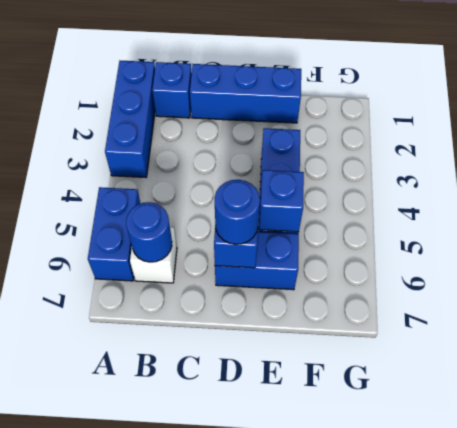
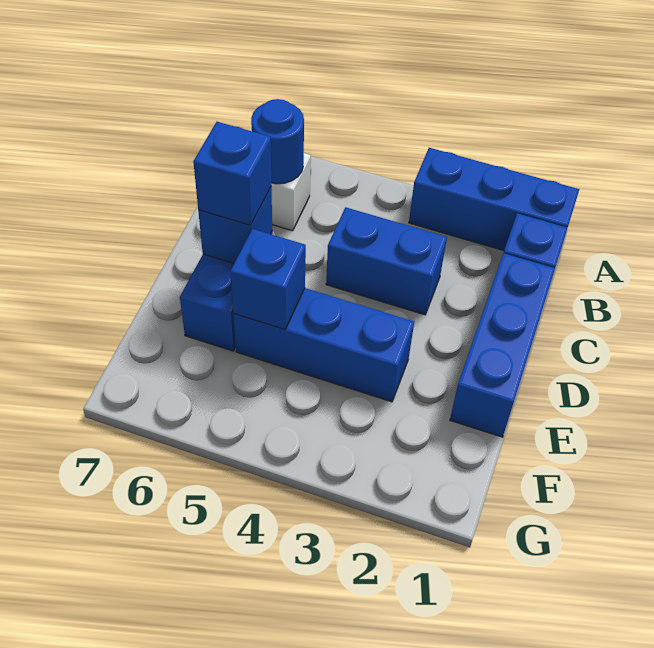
blue brick A5:A6 level 1 -> blue brick C3:C4 level 1
blue round brick D6 level 3 -> blue brick D6 level 3

